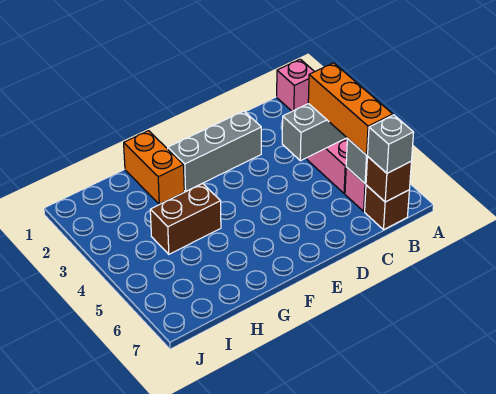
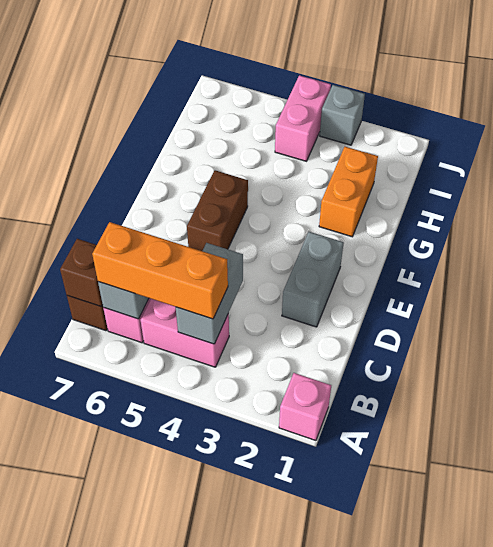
grey brick B7 level 3 -> grey brick J3 level 1
grey brick D2:F2 level 1 -> grey brick D2:E2 level 1
orange brick G1:G2 level 1 -> orange brick G2:H2 level 1
brown brick G4:H4 level 1 -> brown brick E5:F5 level 1
none -> pink brick I4:J4 level 1

